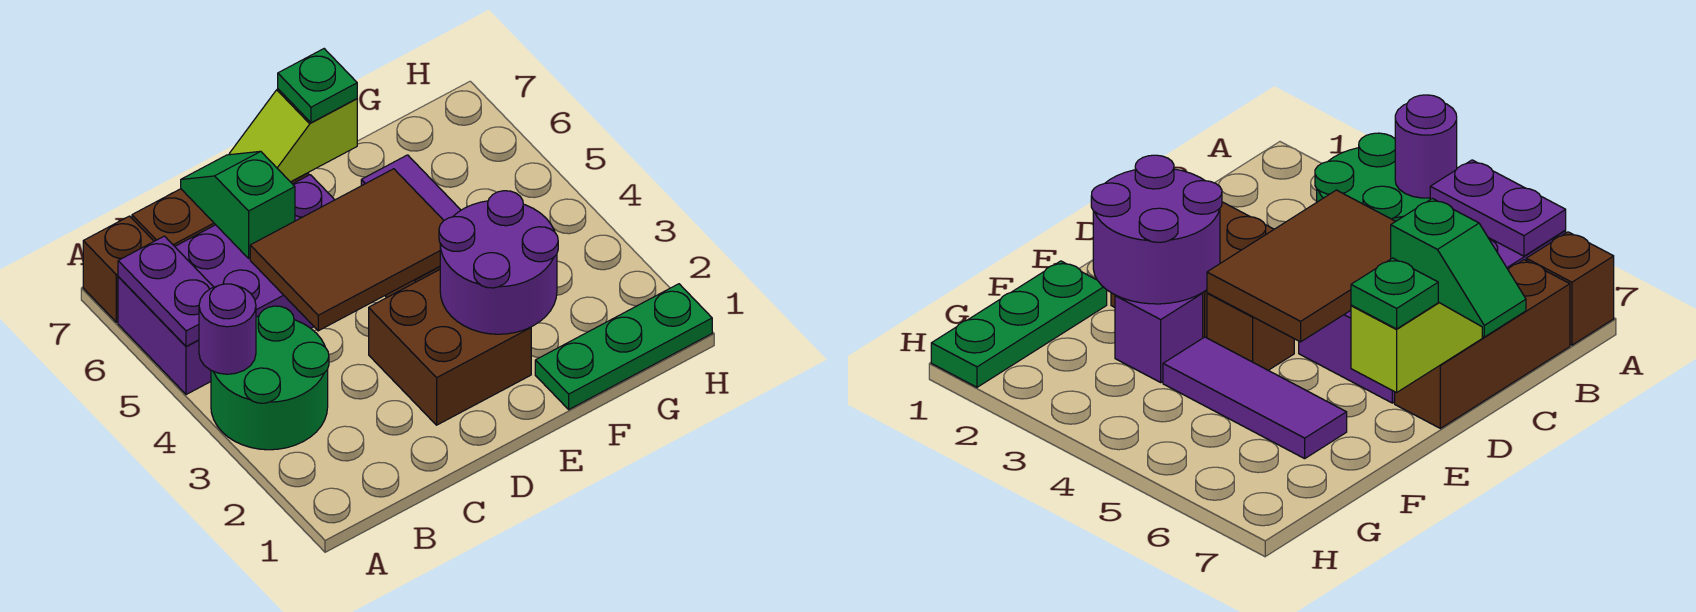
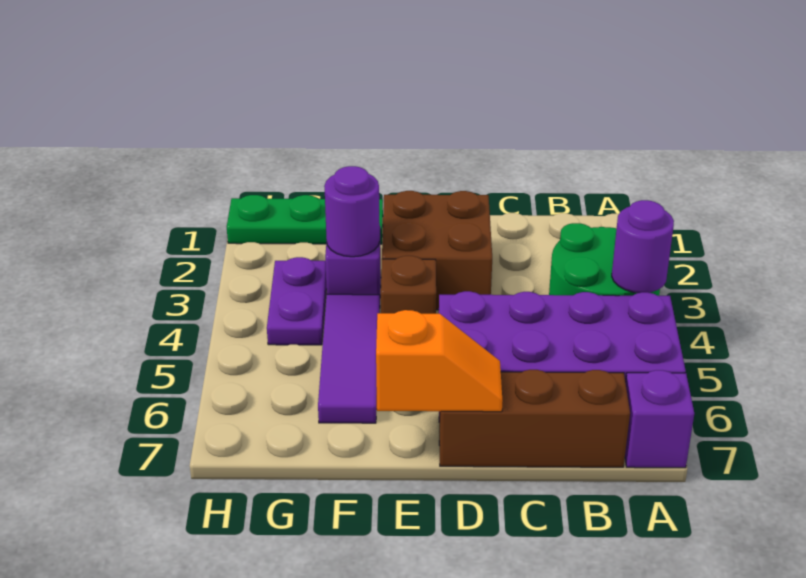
purple plate A5:A6 level 2 -> purple plate G3:G4 level 1
brown brick A7 level 1 -> purple brick A7 level 1
brown tile C4:E5 level 2 -> none
green slope C6:C7 level 2 top 6 -> none
lime slope D7:E7 level 2 top E -> orange slope D7:E7 level 2 top E
purple round brick E2:F3 level 2 -> purple round brick F3 level 2
green plate E7 level 3 -> none

